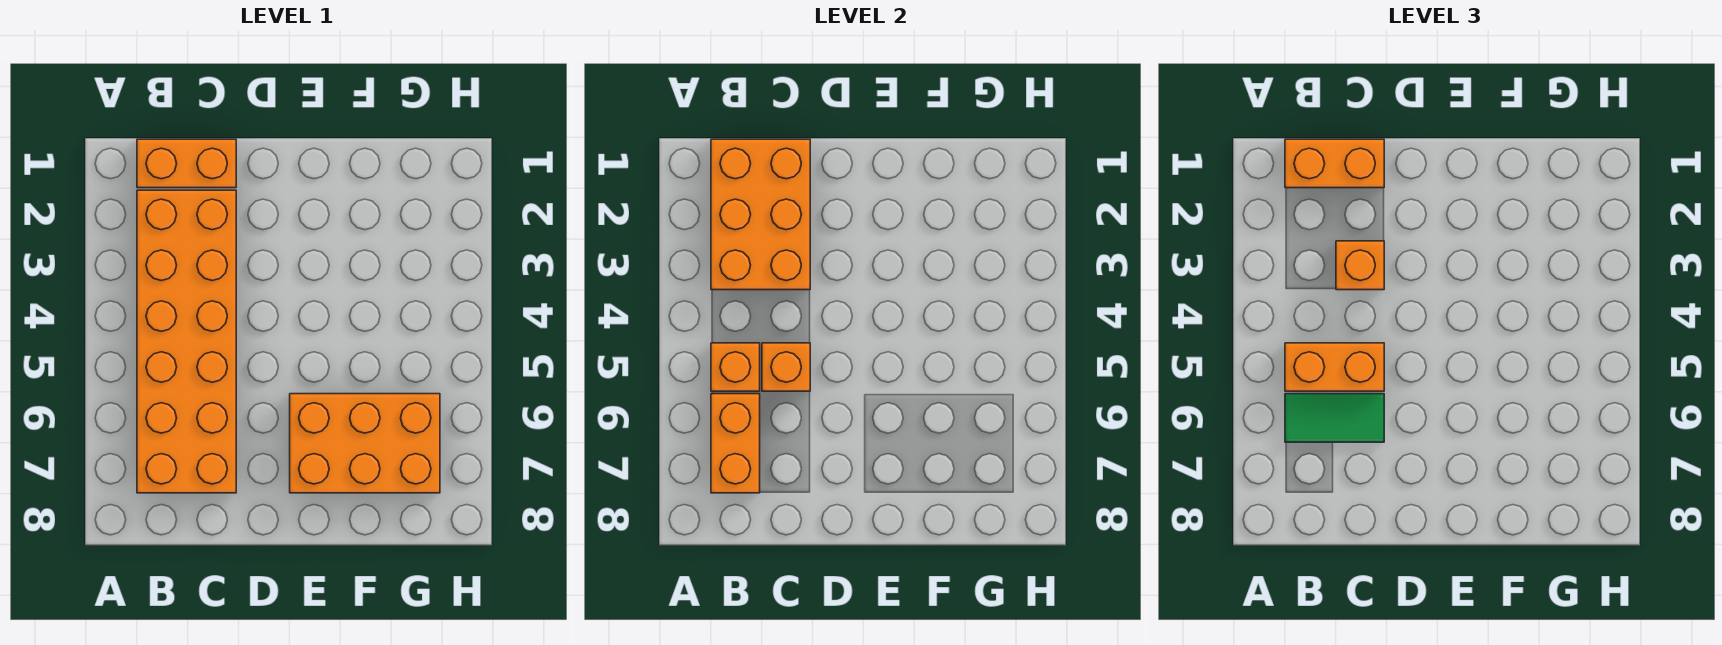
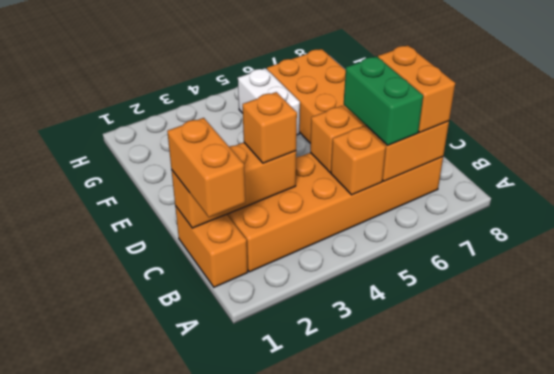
orange brick B1:C3 level 2 -> orange brick C1:C3 level 2
orange brick B5:C5 level 3 -> orange brick B7:C7 level 3
green tile B6:C6 level 3 -> green brick B6:C6 level 3
none -> white brick F5:G5 level 1

